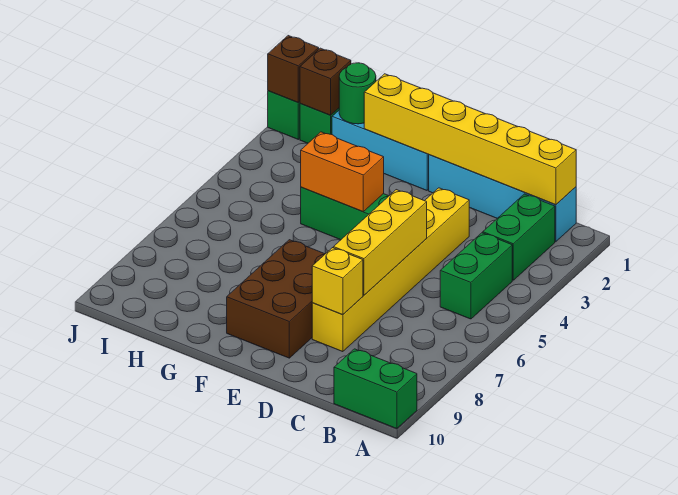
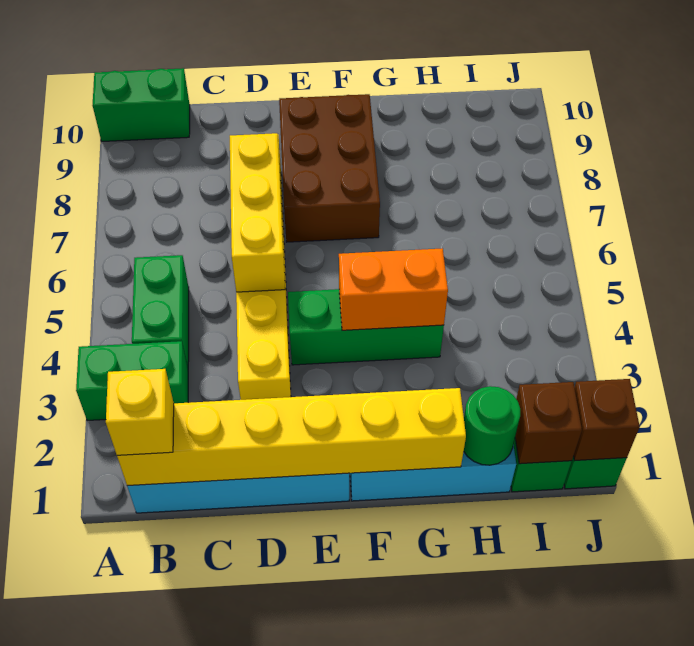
green brick B2:B3 level 1 -> green brick A3:B3 level 1
yellow brick D8 level 2 -> yellow brick B1 level 3

